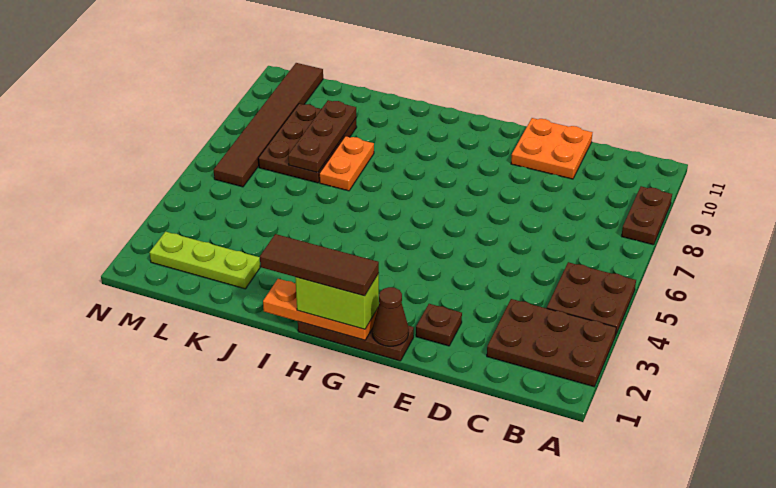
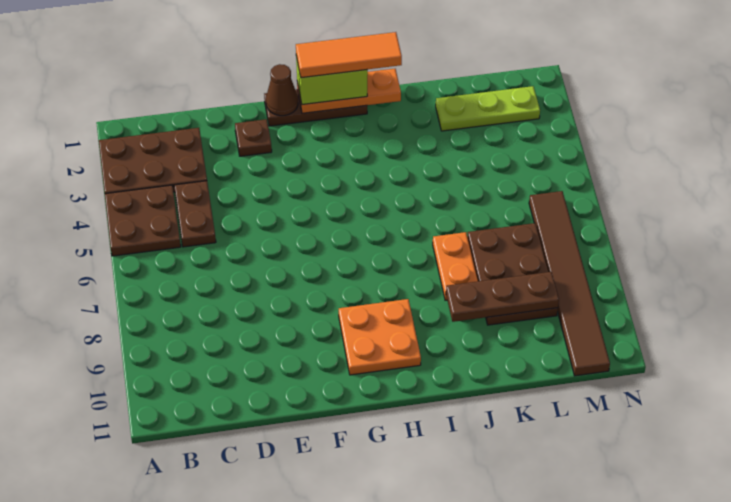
brown plate A8:A9 level 1 -> brown plate C4:C5 level 1
orange plate D10:E11 level 1 -> orange plate G9:H10 level 1
brown tile G1:I1 level 4 -> orange tile G1:I1 level 4
brown plate K7:K9 level 2 -> brown plate J9:L9 level 2

